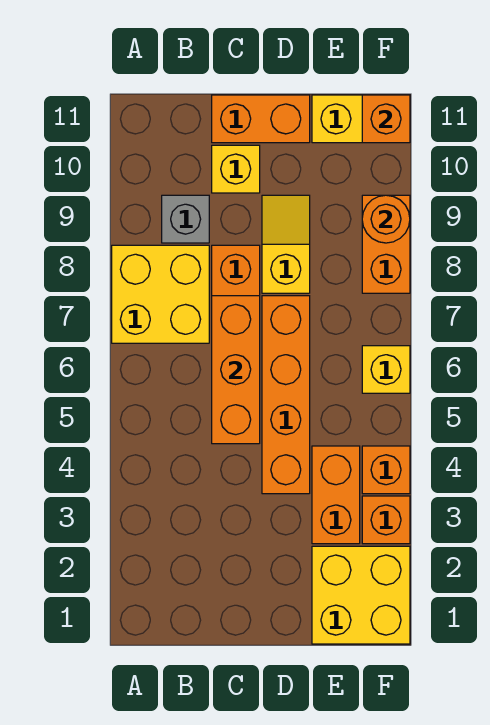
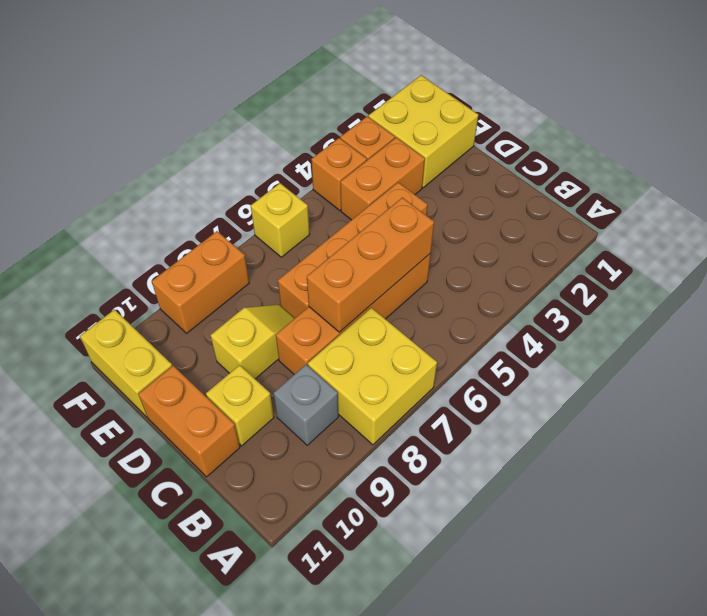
yellow slope D8:D9 level 1 top 8 -> yellow slope D8:D9 level 1 top 9
orange round brick F9 level 2 -> none
orange brick F11 level 2 -> none

